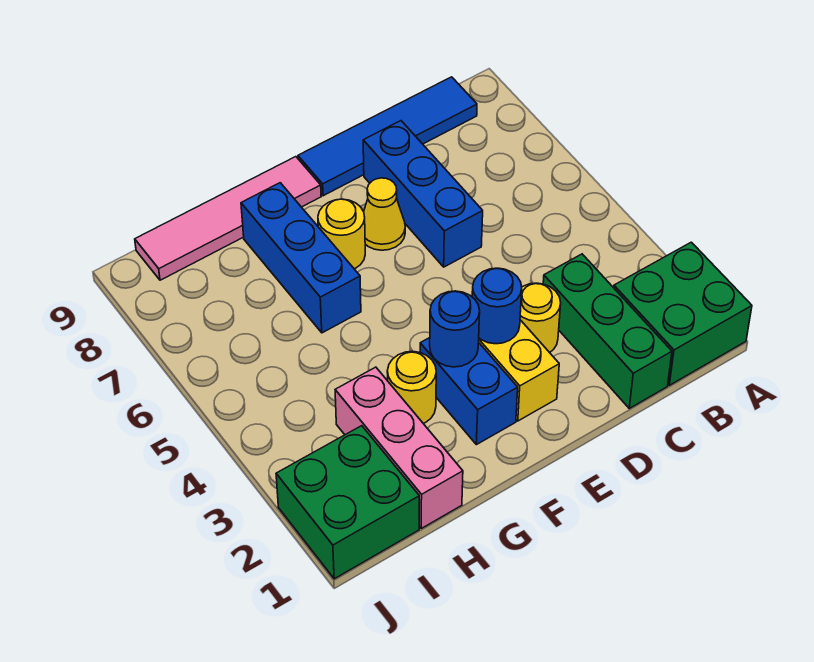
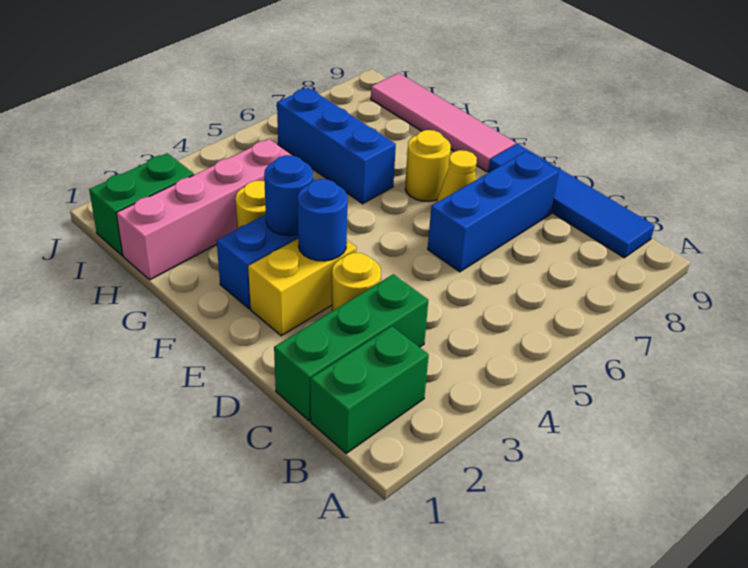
green brick A1:B2 level 1 -> green brick B1:B2 level 1
blue brick G6:G8 level 1 -> blue brick G6:I6 level 1
pink brick H1:H3 level 1 -> pink brick H1:H4 level 1
green brick I1:J2 level 1 -> green brick I1:I2 level 1

